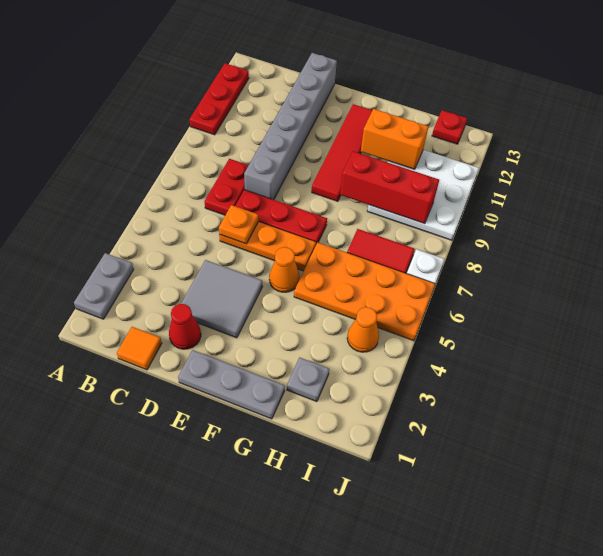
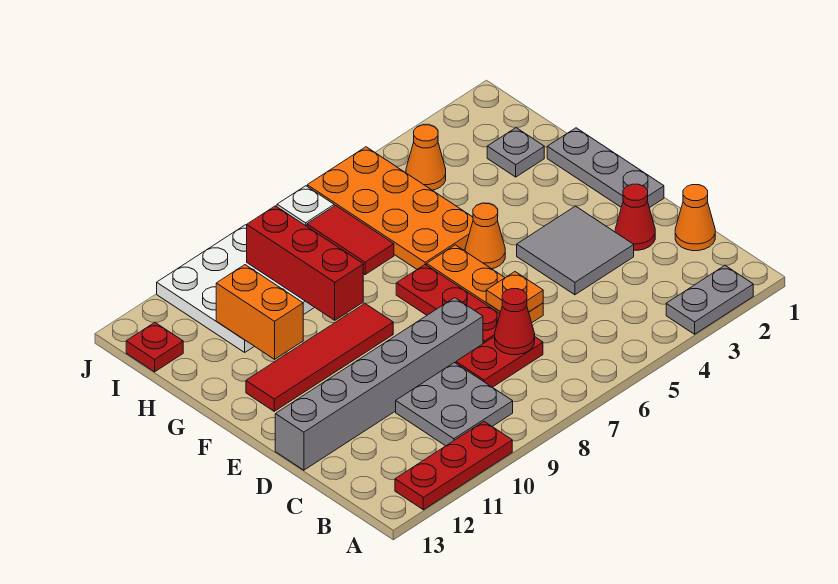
none -> grey plate B9:C10 level 1
orange tile C1 level 1 -> orange cone C1 level 1
none -> red cone C7 level 2

